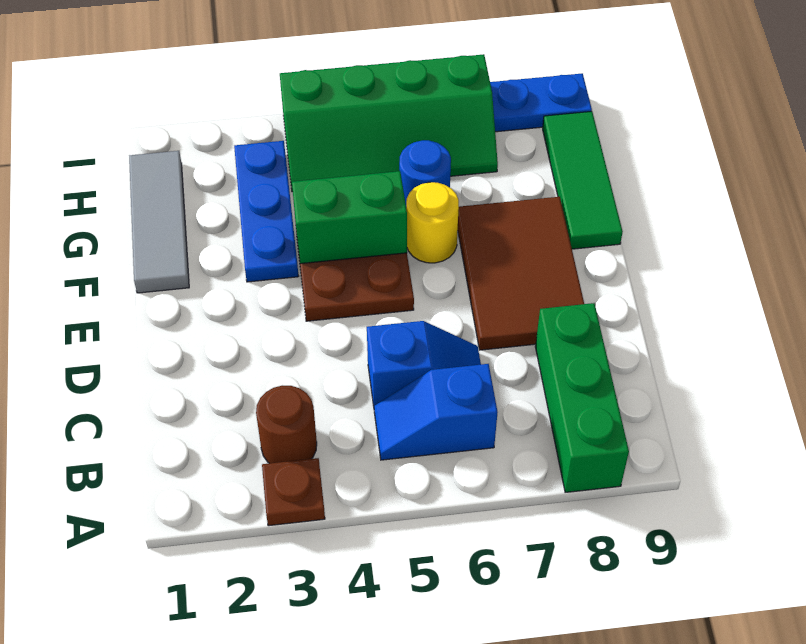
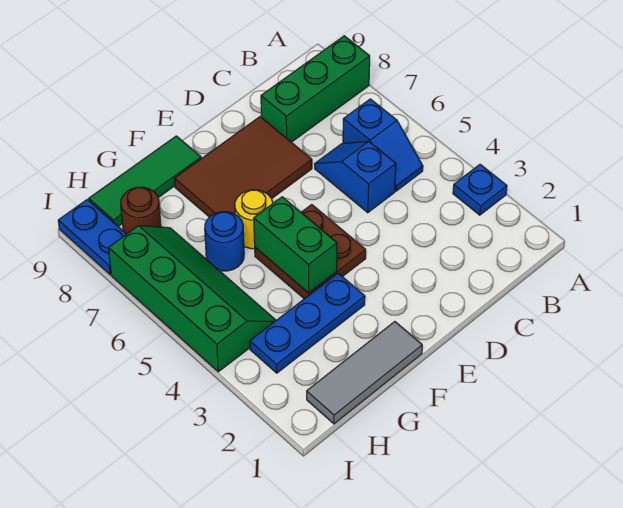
brown plate A3 level 1 -> blue plate A3 level 1
brown round brick B3 level 1 -> brown round brick H8 level 1

